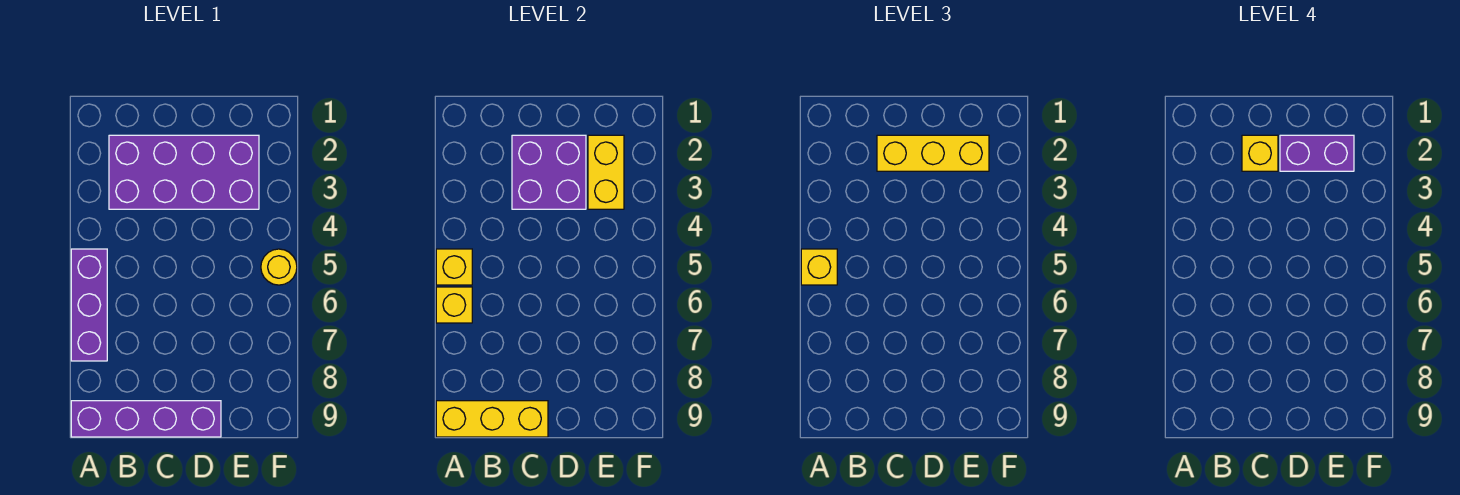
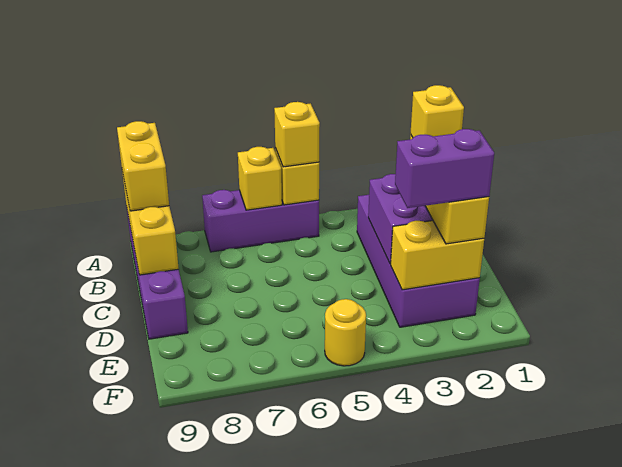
none -> yellow brick A9:B9 level 3
purple brick D2:E2 level 4 -> purple brick E2:E3 level 4

